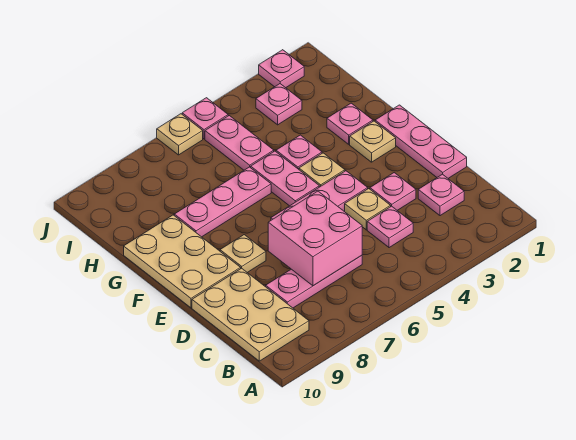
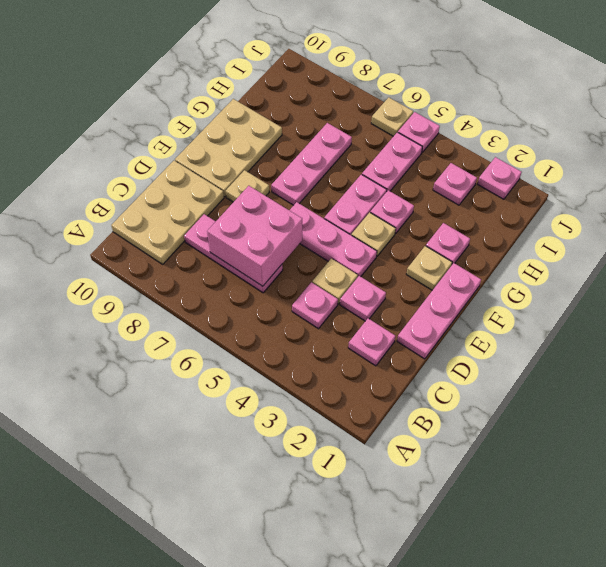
pink plate G6:G8 level 1 -> pink plate F7:H7 level 1

